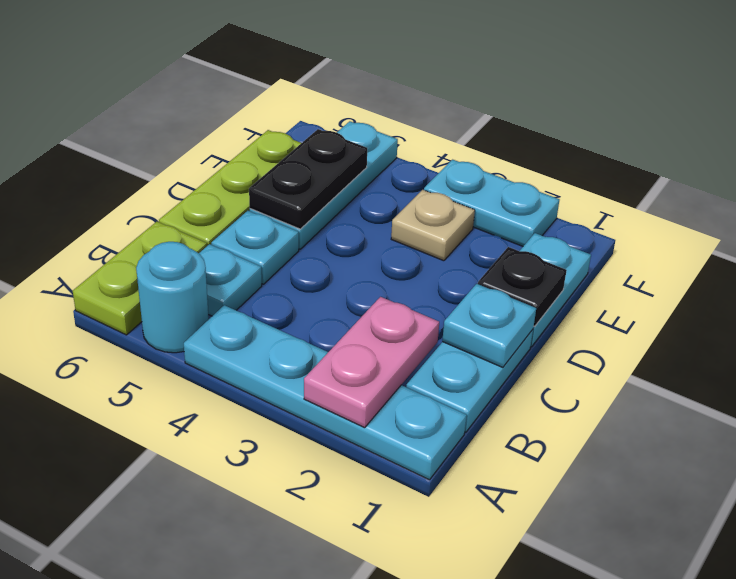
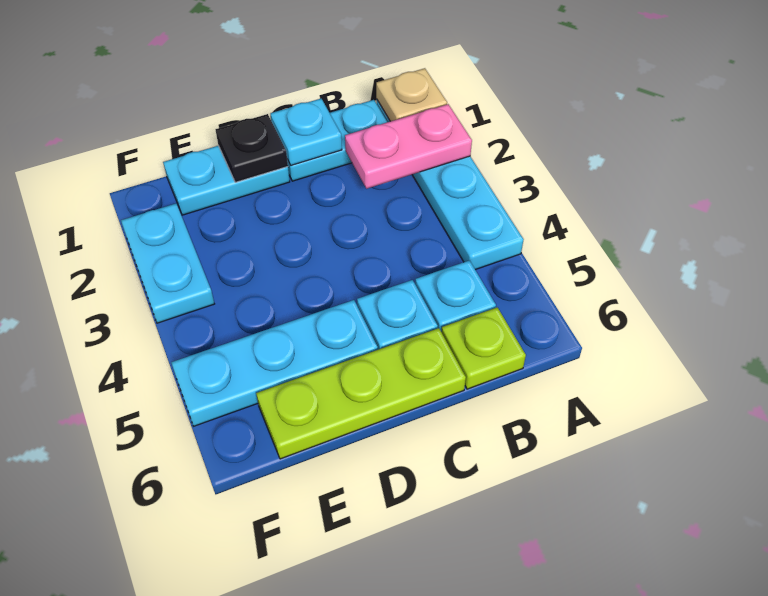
cyan round brick A5 level 1 -> none
lime plate A6:B6 level 1 -> lime plate B6 level 1
black plate D5:E5 level 2 -> none
tan plate E3 level 1 -> tan plate A1 level 2

